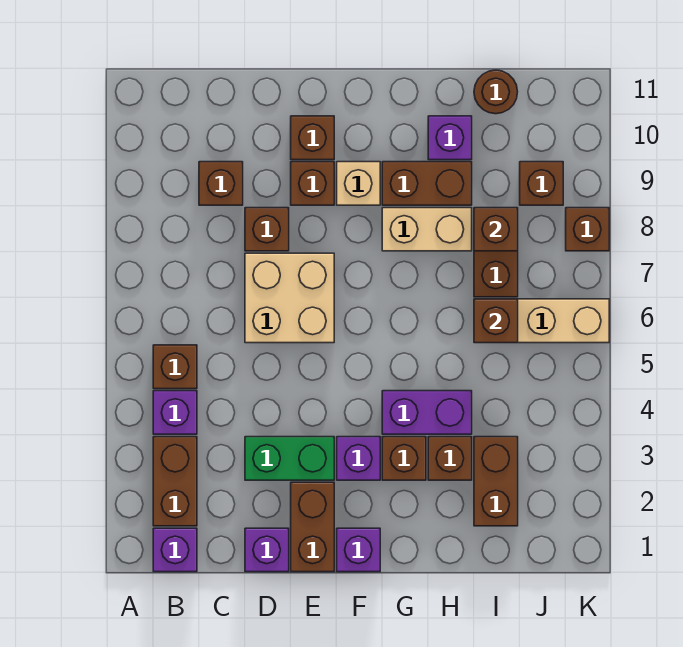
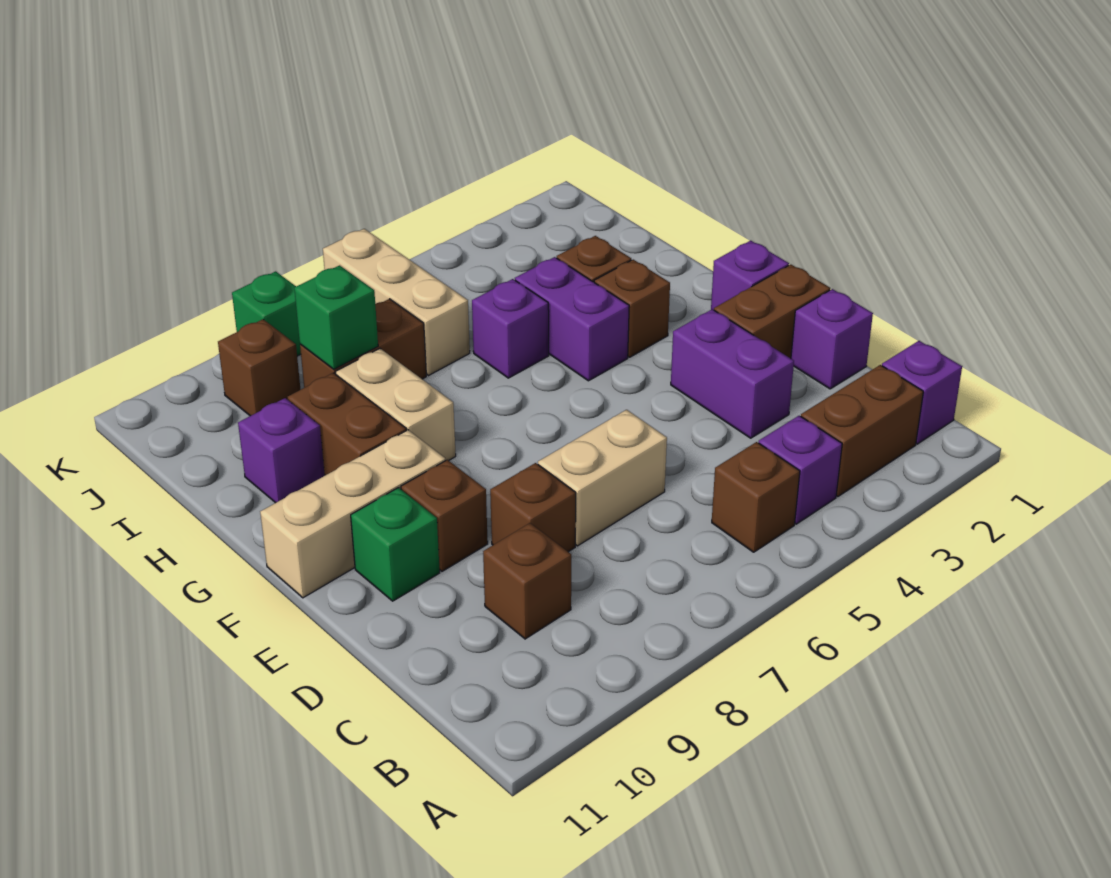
green brick D3:E3 level 1 -> purple brick D3:E3 level 1
tan brick D6:E7 level 1 -> tan brick D6:D7 level 1
brown brick E10 level 1 -> green brick E10 level 1
purple brick F3 level 1 -> purple brick H5 level 1
tan brick F9 level 1 -> tan brick F9:F11 level 1
brown brick I2:I3 level 1 -> none
brown brick I6 level 2 -> none
brown brick I8 level 2 -> green brick I8 level 2
brown round brick I11 level 1 -> none
brown brick K8 level 1 -> green brick K8 level 1

